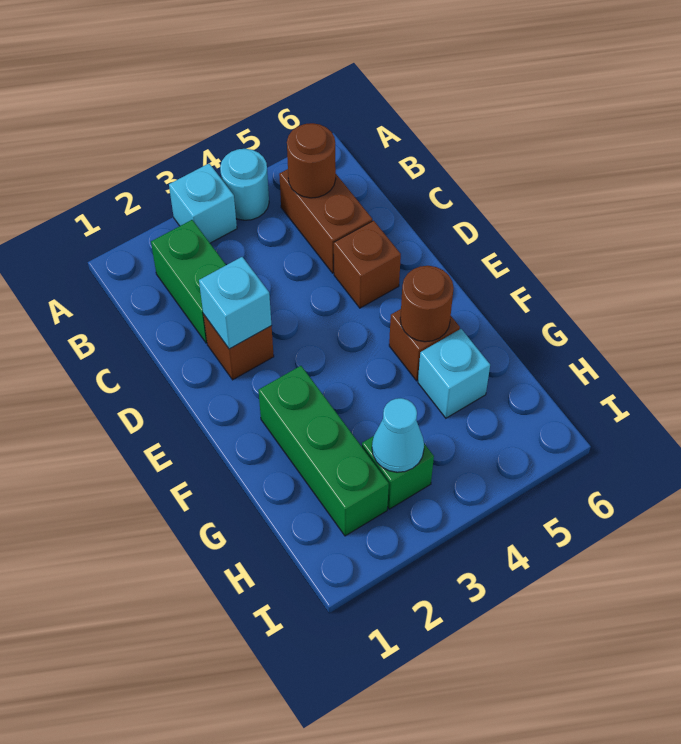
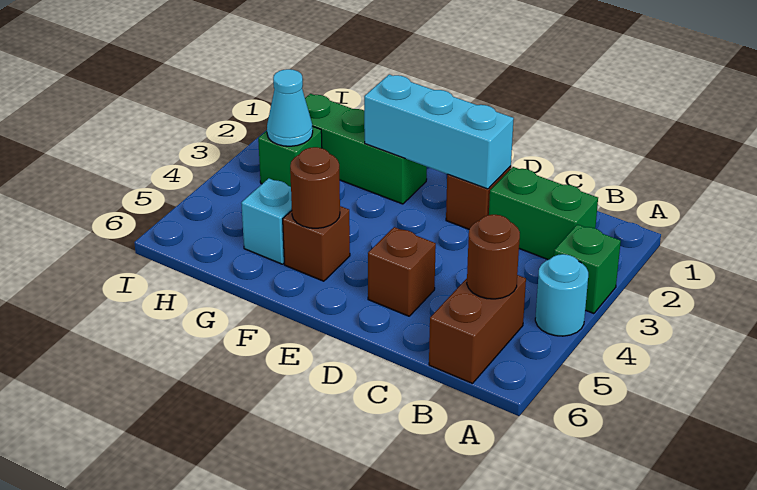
cyan brick A3 level 1 -> green brick A3 level 1
brown brick B5:C5 level 1 -> brown brick B5:B6 level 1
cyan brick D2 level 2 -> cyan brick D2:F2 level 2

